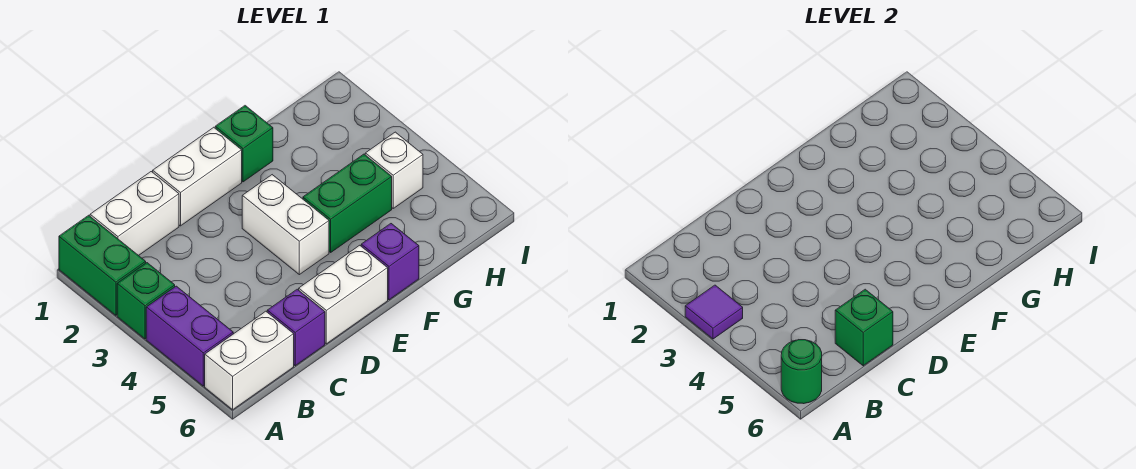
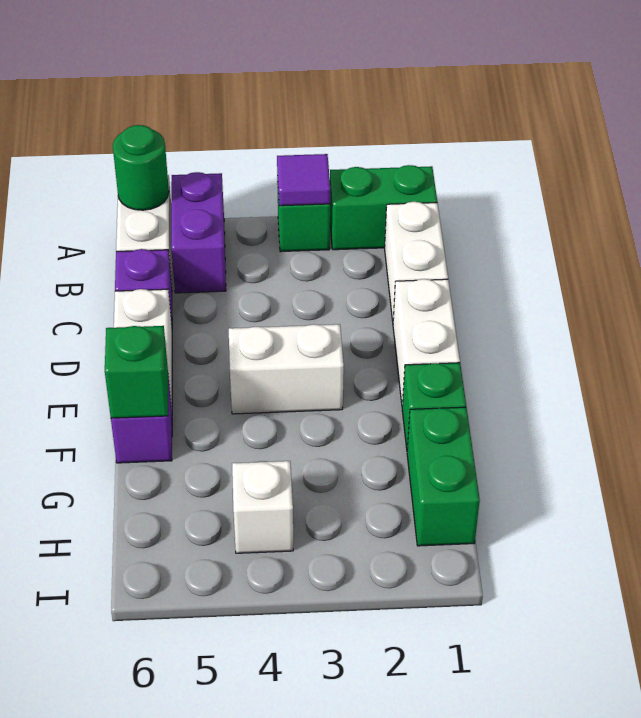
purple brick A4:A5 level 1 -> purple brick A5:B5 level 1
green brick C6 level 2 -> green brick F6 level 2
green brick F4:G4 level 1 -> green brick G1:H1 level 1

